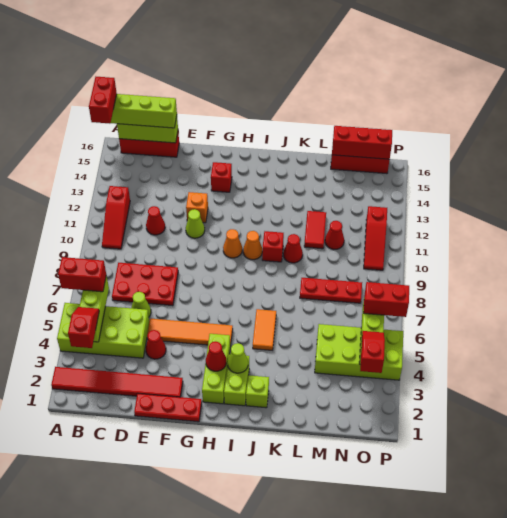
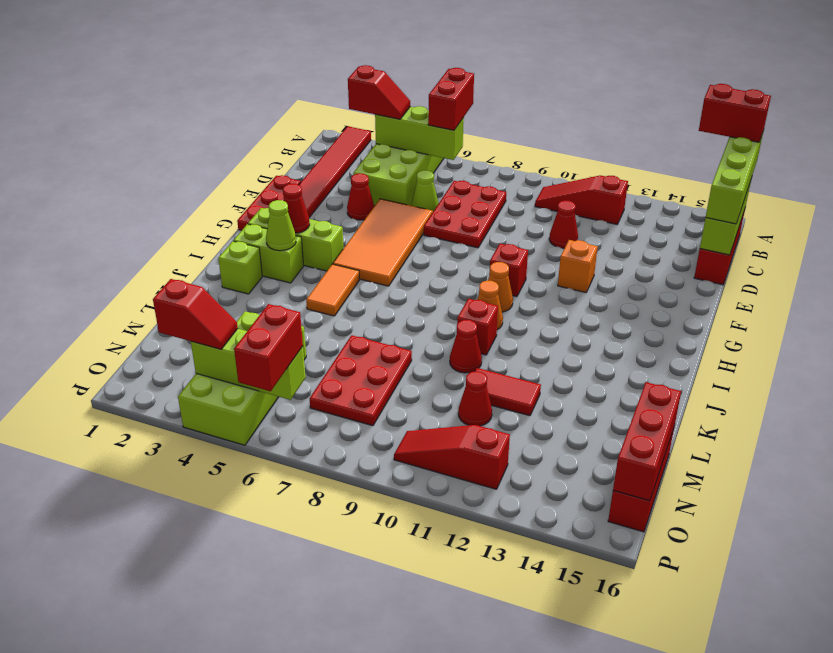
orange tile E5:H5 level 1 -> orange tile E5:H6 level 1
lime cone F11 level 1 -> none
red brick G14 level 1 -> red brick G10 level 1
orange tile J5:J6 level 1 -> orange tile I5:J5 level 1
red plate L8:N8 level 1 -> red plate L7:N8 level 1

